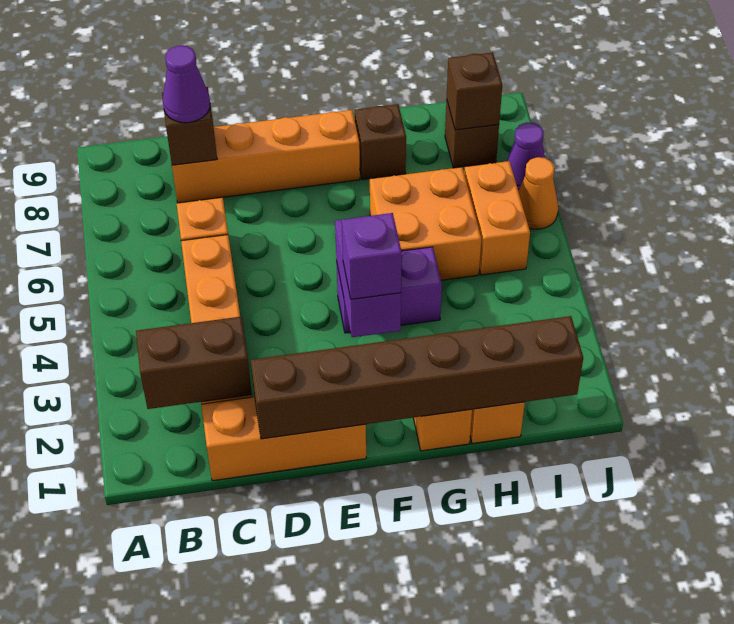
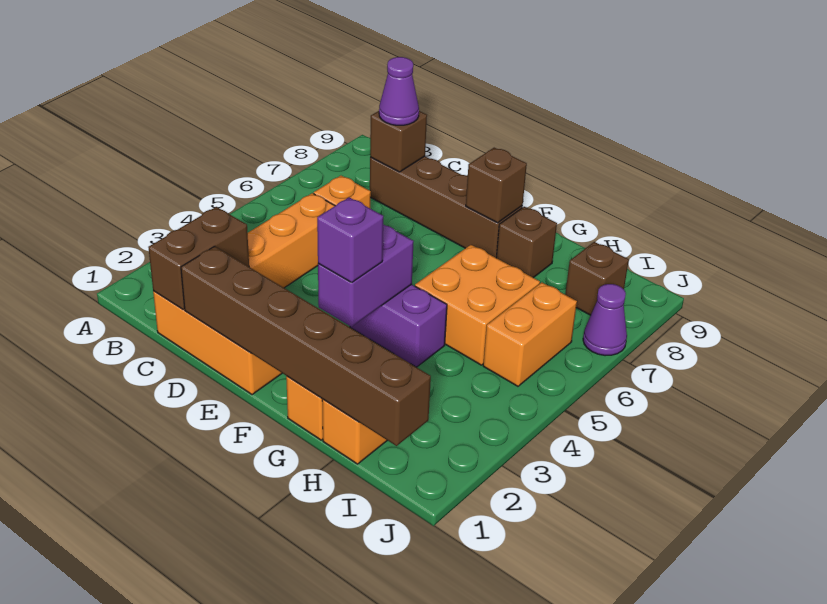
brown brick B2:C2 level 2 -> brown brick C1:C2 level 2
orange brick C8:F8 level 1 -> brown brick C8:F8 level 1
brown brick I8 level 2 -> brown brick F8 level 2
orange cone J6 level 1 -> none

